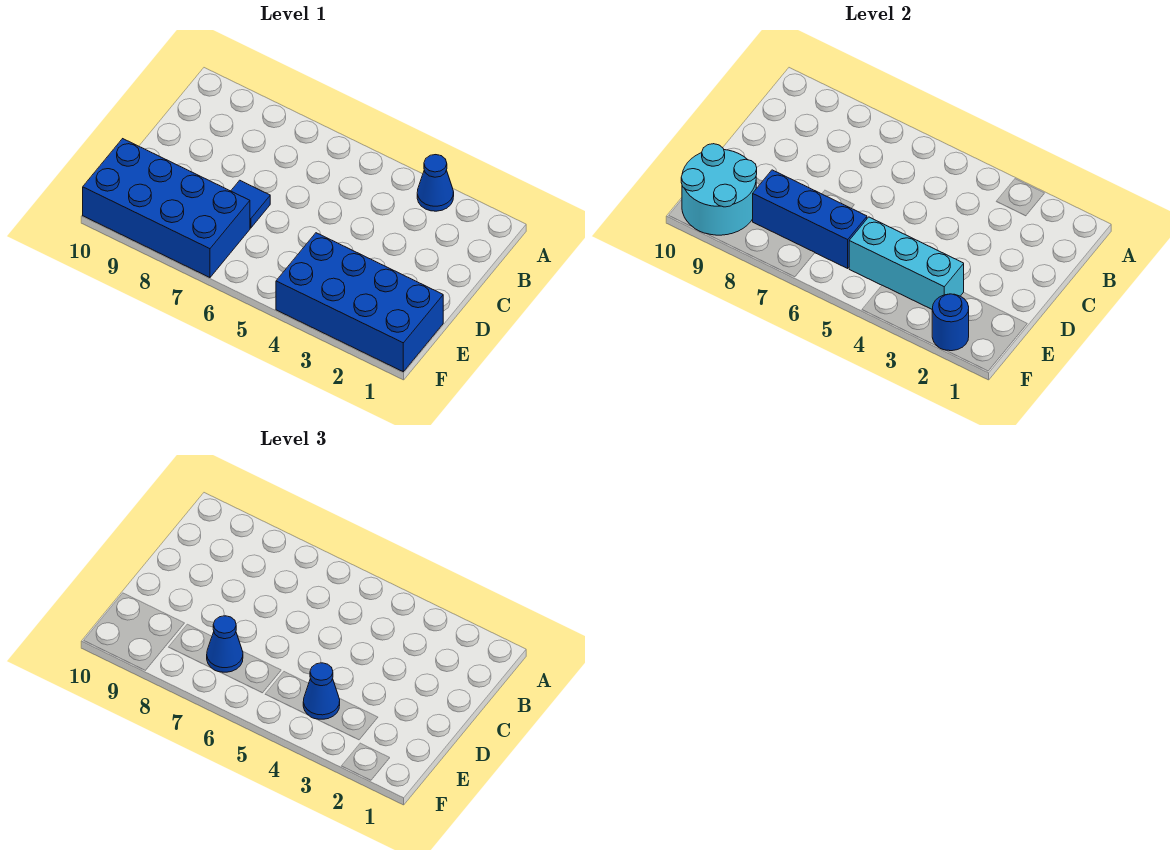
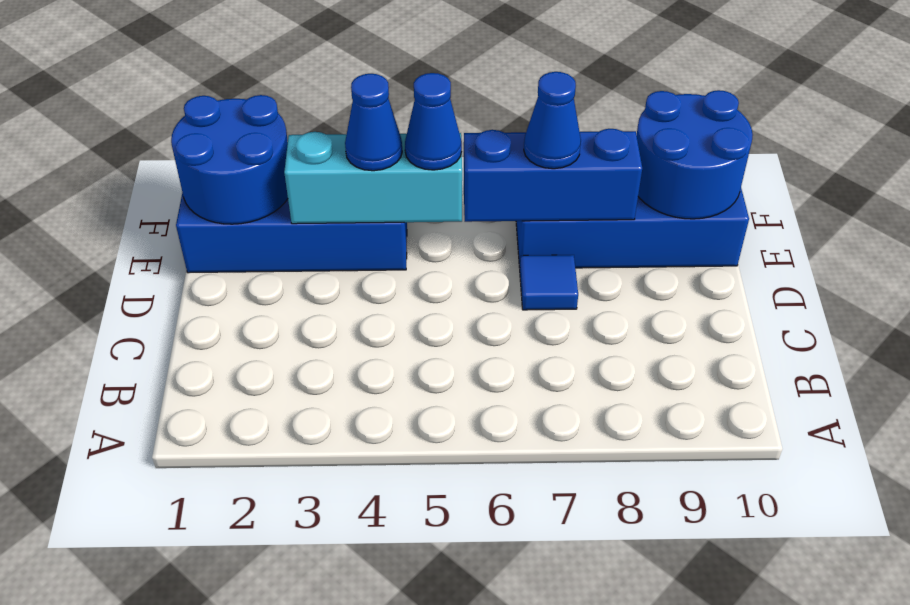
blue cone A3 level 1 -> blue cone E5 level 3
cyan round brick E9:F10 level 2 -> blue round brick E9:F10 level 2
blue round brick F2 level 2 -> blue round brick E1:F2 level 2

